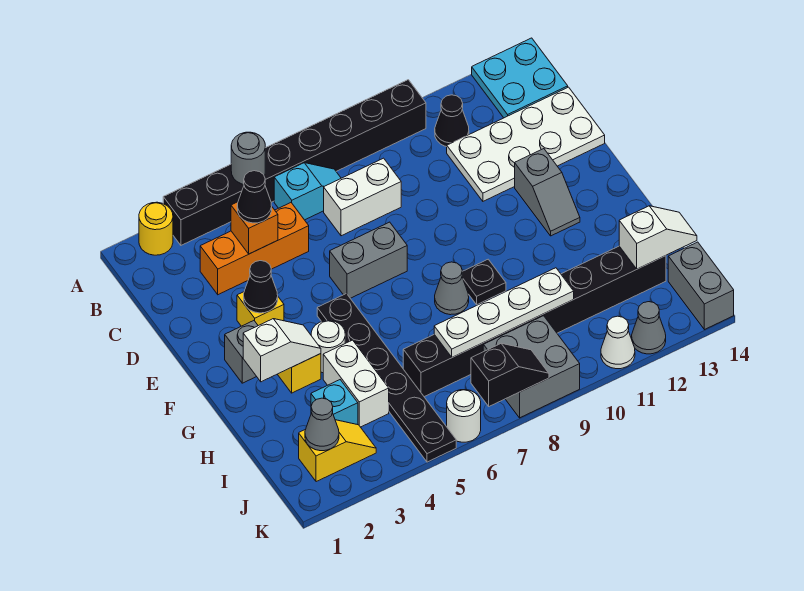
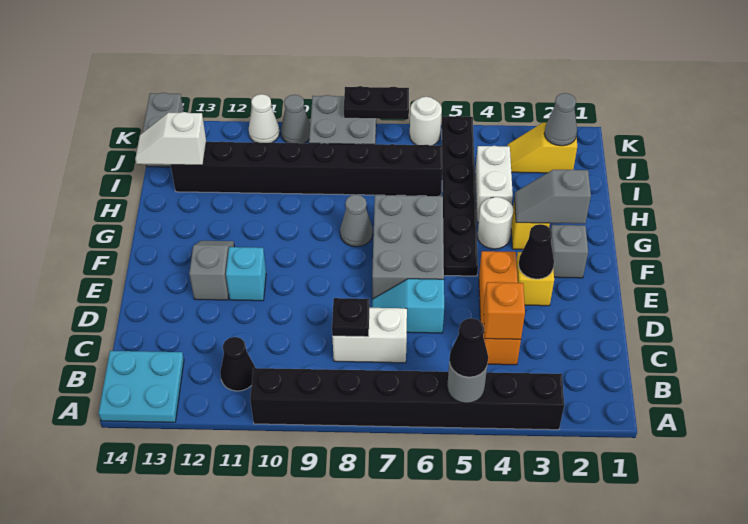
yellow round brick A2 level 1 -> none
cyan slope B6:B7 level 1 top 6 -> cyan slope D6:D7 level 1 top 6
orange brick C3:C5 level 1 -> orange brick C4:E4 level 1
black cone C4 level 3 -> black cone A5 level 3
white plate C11:D14 level 1 -> none
grey brick E6:E7 level 1 -> grey brick E6:G7 level 1
white slope G2:G3 level 2 top 2 -> grey slope G2:G3 level 2 top 2
black plate G9 level 1 -> black plate C8 level 2
cyan brick I3 level 1 -> cyan brick E11 level 1
white plate I7:I10 level 2 -> none
black slope K7:K8 level 2 top 7 -> black plate K7:K8 level 2
grey cone K12 level 1 -> grey cone K10 level 1

